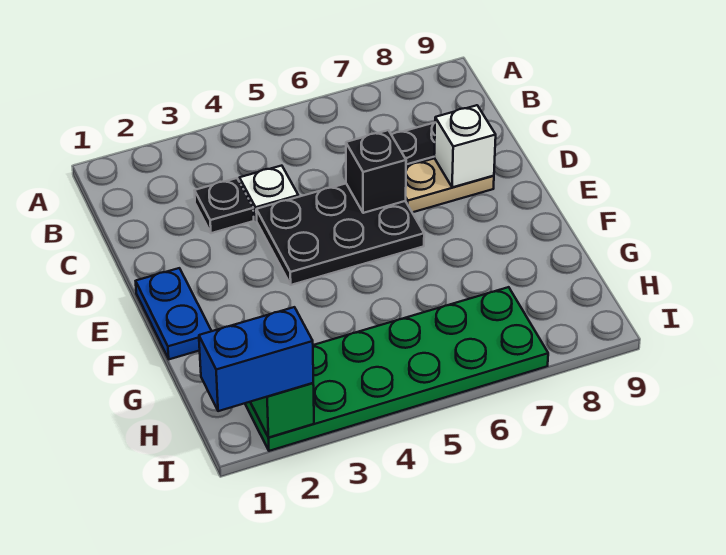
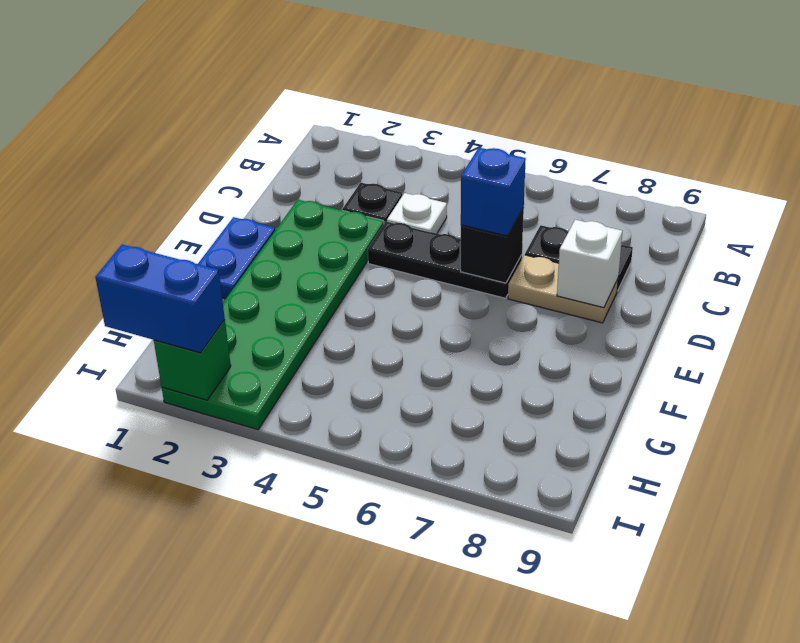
black plate D4:E6 level 1 -> black plate D4:D6 level 1
none -> blue brick D6 level 3
green plate H2:I7 level 1 -> green plate D2:I3 level 1

